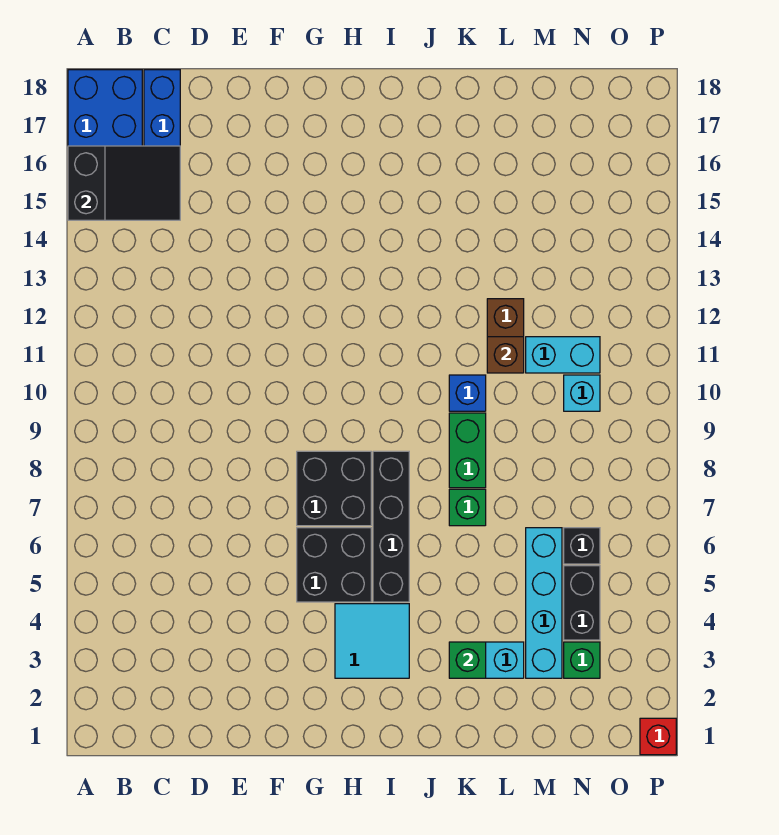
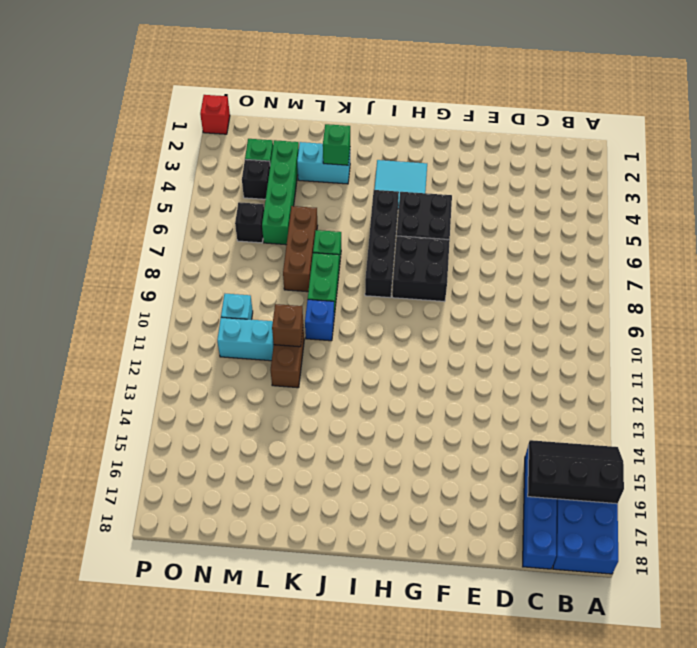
black slope A15:C16 level 2 top A -> black slope A15:C16 level 2 top 16
none -> brown brick L6:L8 level 1
cyan brick M3:M6 level 1 -> green brick M3:M6 level 1
black brick N4:N5 level 1 -> black brick N4 level 1

